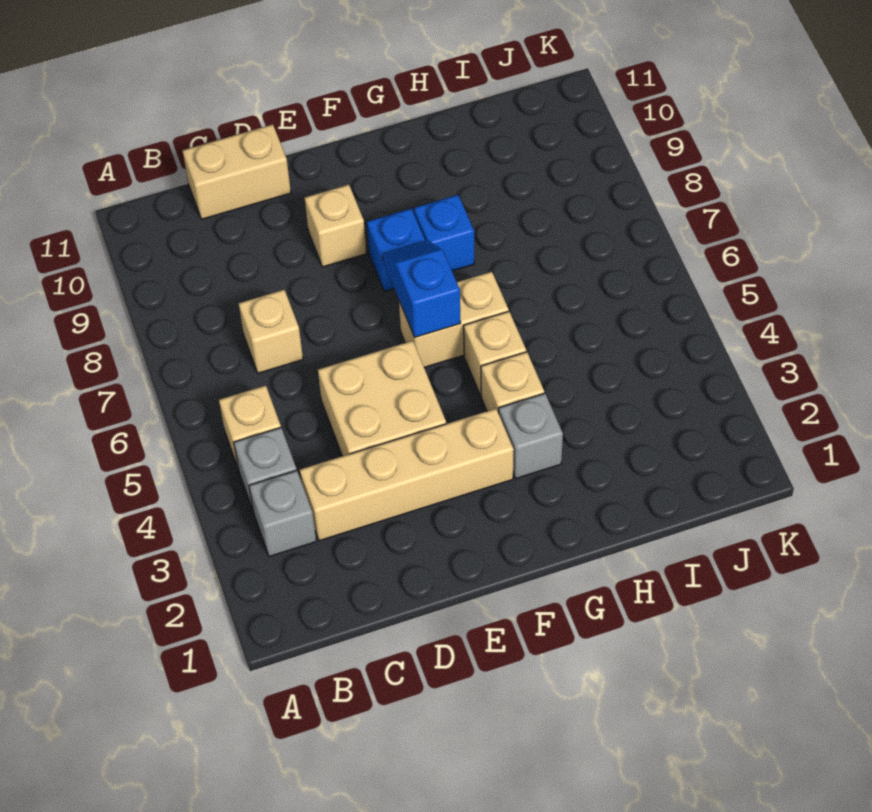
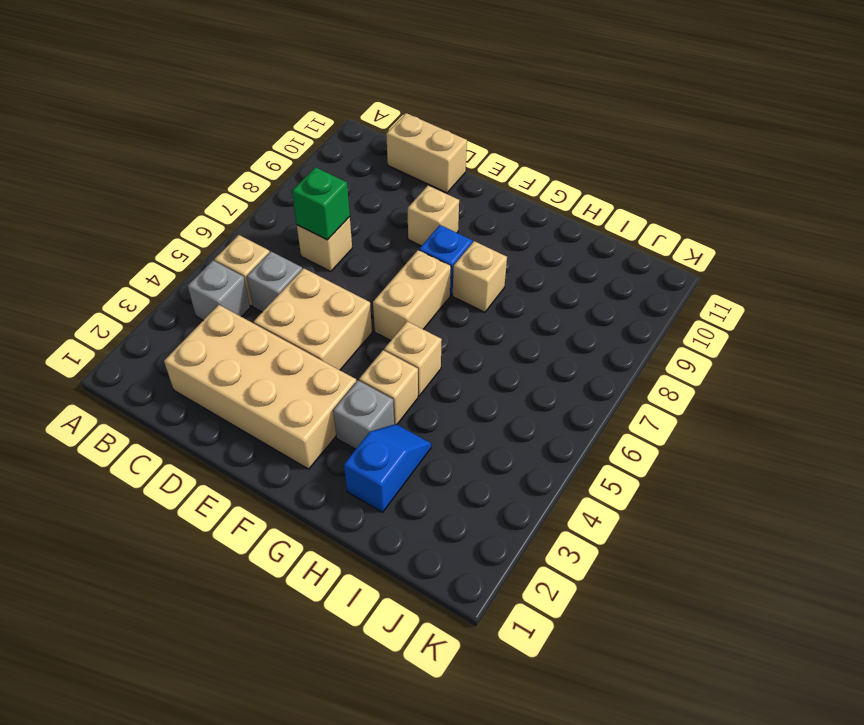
grey brick B3 level 1 -> grey brick C5 level 1
tan brick C3:F3 level 1 -> tan brick C2:F3 level 1
none -> green brick C7 level 2
tan brick F6:G6 level 1 -> tan brick F6:F7 level 1
blue slope F6:F7 level 2 top 6 -> blue slope H2:H3 level 1 top 2
blue brick G8 level 1 -> tan brick G8 level 1

